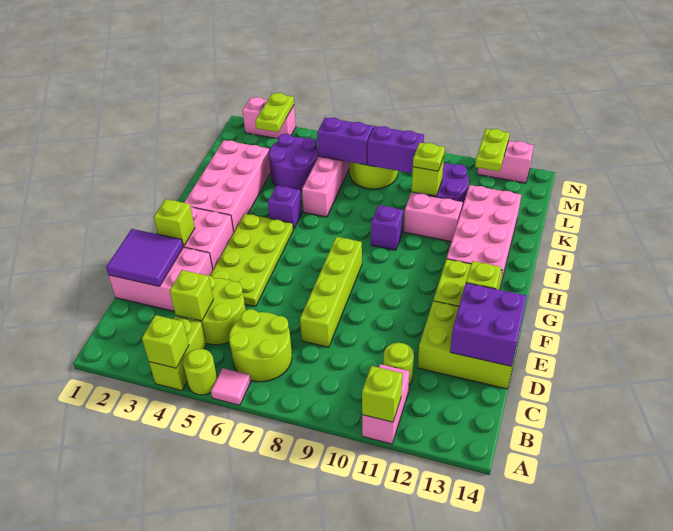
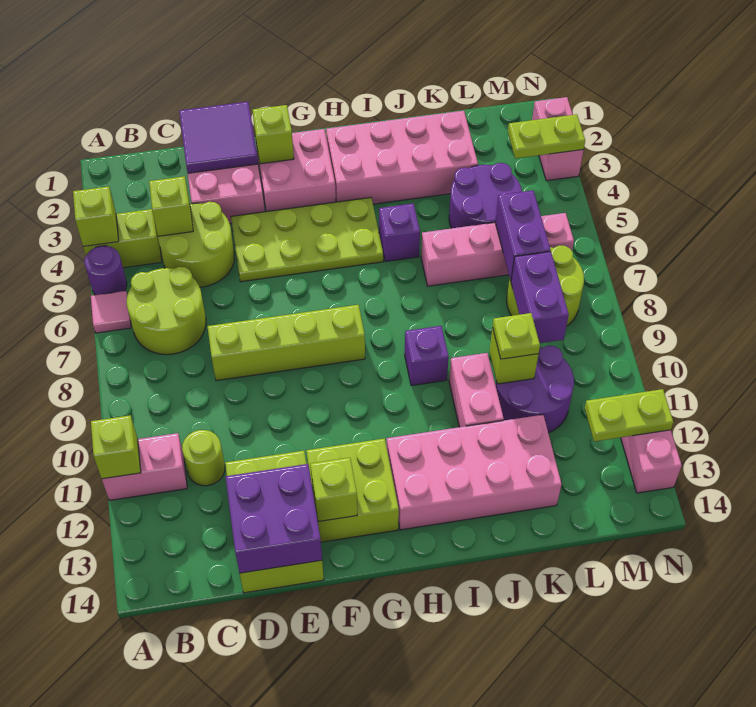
lime round brick A5 level 1 -> purple round brick A5 level 1

